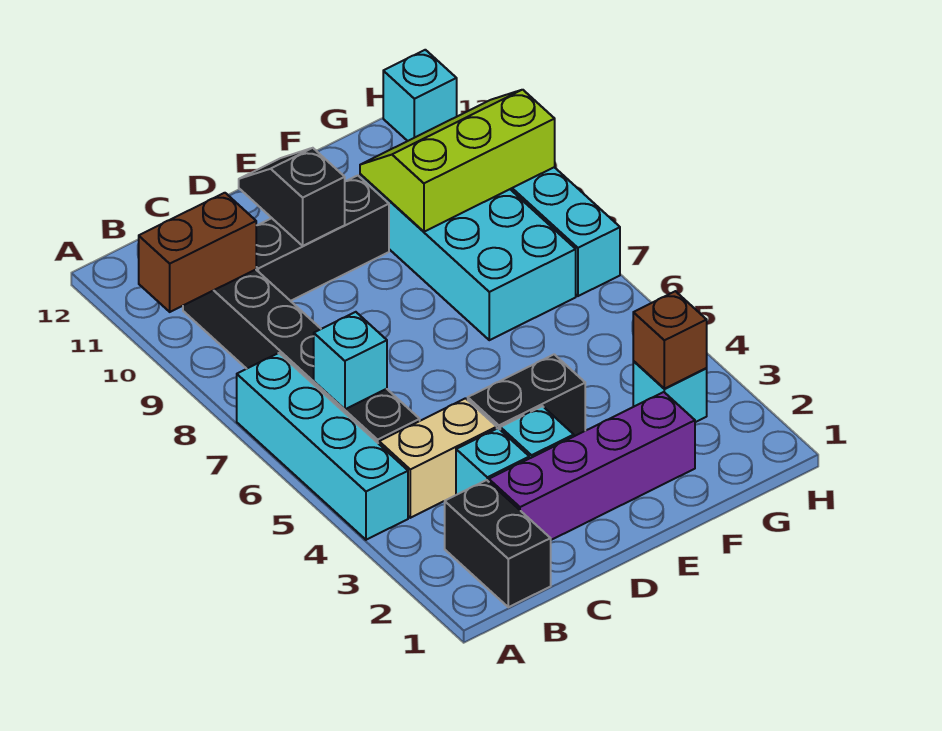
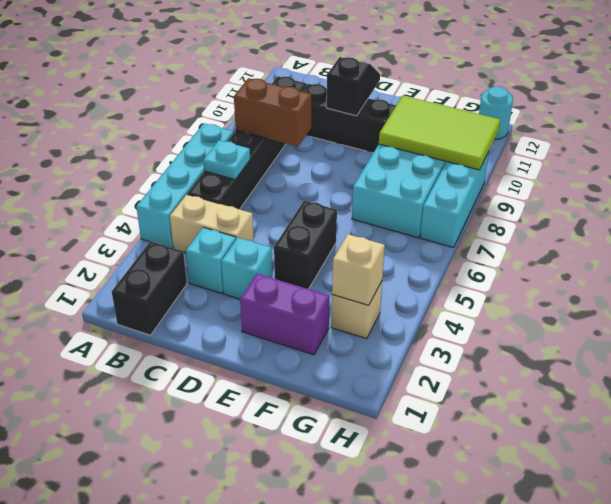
brown brick A10:B10 level 2 -> brown brick B8:C8 level 2
cyan brick B6 level 2 -> cyan plate B6 level 2
purple brick C2:F2 level 1 -> purple brick E2:F2 level 1
black brick D4:E4 level 1 -> black brick E4:E5 level 1
lime slope F9:H10 level 2 top 9 -> lime tile F9:H10 level 2
cyan brick G3 level 1 -> tan brick G3 level 1
brown brick G3 level 2 -> tan brick G3 level 2
cyan brick H12 level 1 -> cyan round brick H12 level 1

